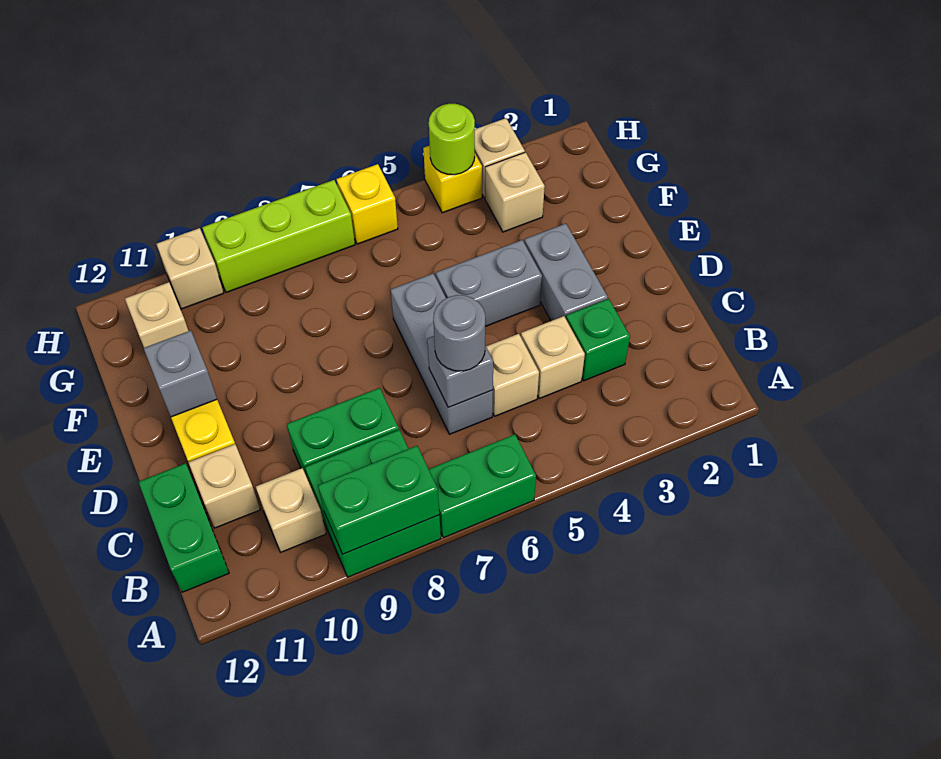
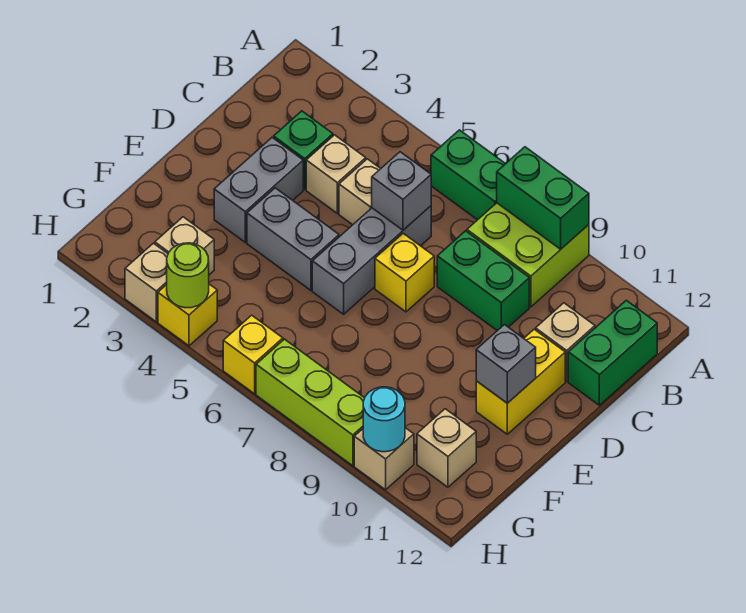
green brick A8:B9 level 1 -> lime brick A8:B9 level 1
tan brick B10 level 1 -> none
grey round brick C6 level 3 -> none
none -> yellow brick D7 level 1
none -> cyan round brick H10 level 2

